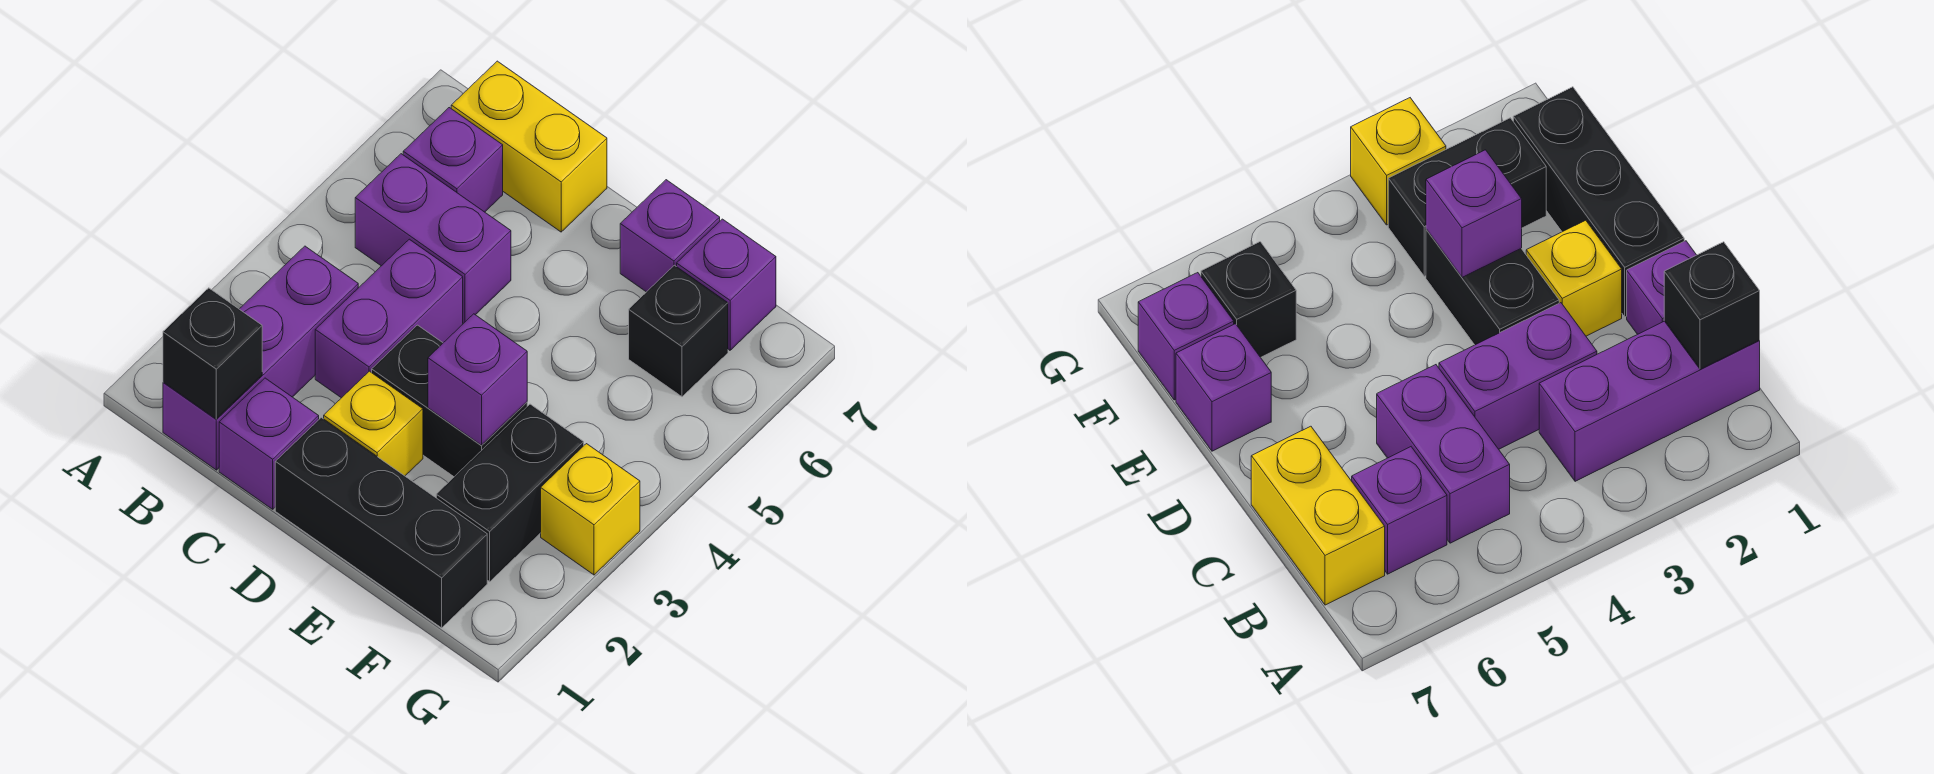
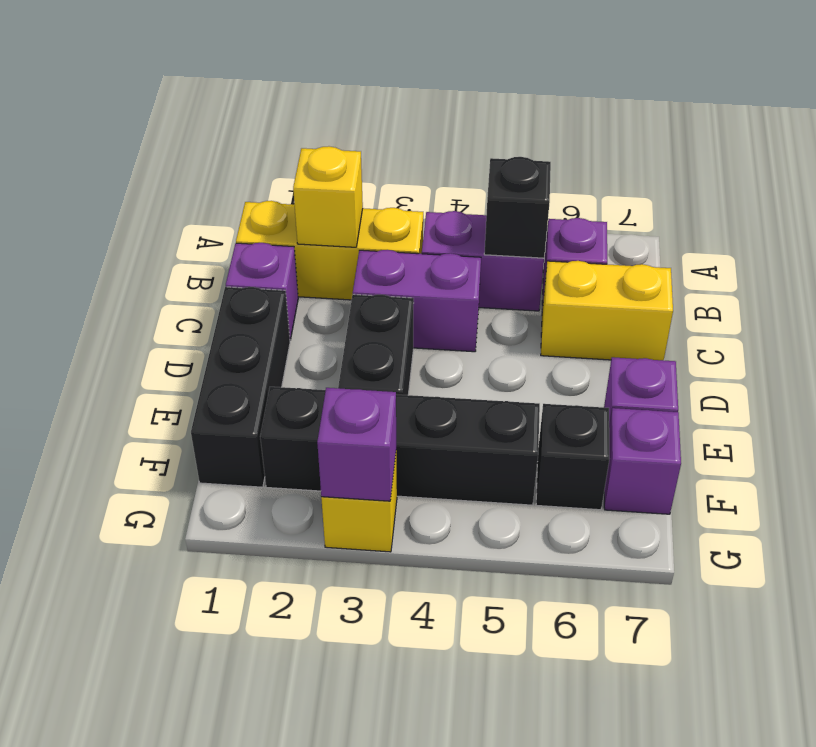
purple brick B1:B3 level 1 -> yellow brick B1:B3 level 1
black brick B1 level 2 -> black brick B5 level 2
purple brick B5:C5 level 1 -> purple brick B4:B5 level 1
yellow brick B7:C7 level 1 -> yellow brick C6:C7 level 1
yellow brick D2 level 1 -> yellow brick B2 level 2
purple brick E3 level 2 -> purple brick G3 level 2
black brick F2:F3 level 1 -> black brick F2:F5 level 1

